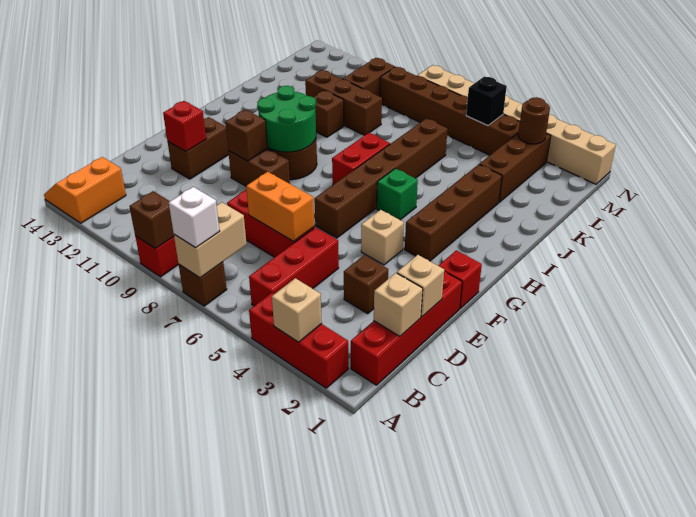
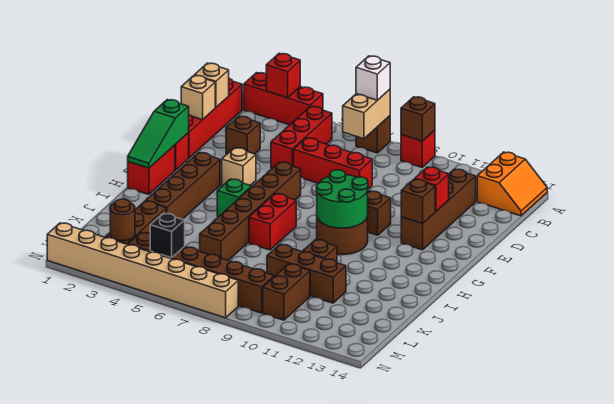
tan brick A3 level 2 -> red brick A3 level 2
orange brick D6:D7 level 2 -> none
brown brick E12:F12 level 1 -> brown brick C12:F12 level 1
none -> green slope F1:H1 level 2 top F
brown brick F10 level 2 -> brown brick F12 level 2
none -> red brick G1:H1 level 1

